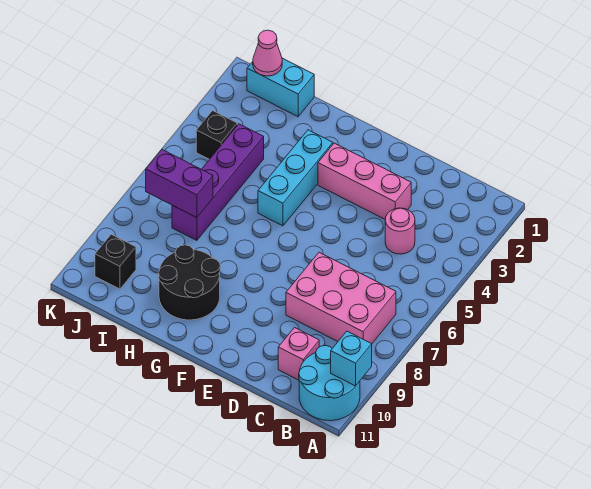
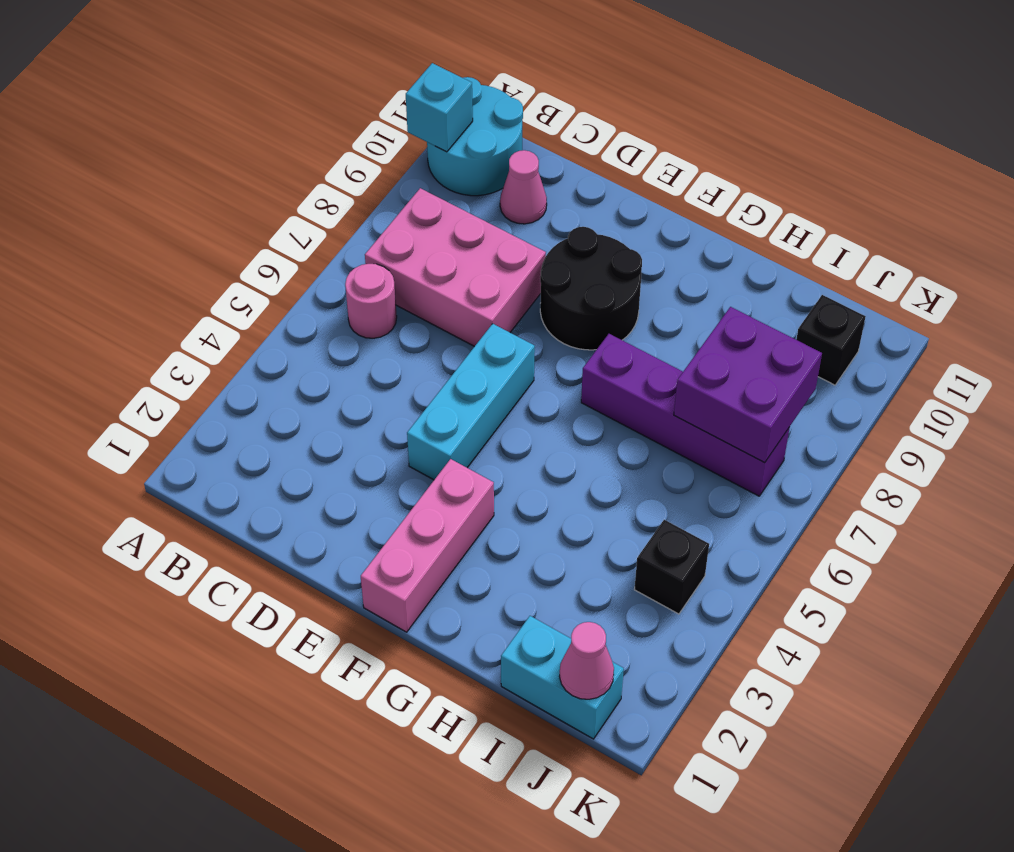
pink round brick C4 level 1 -> pink round brick B6 level 1
pink brick C10 level 1 -> pink cone C10 level 1
pink brick D3:F3 level 1 -> pink brick F1:F3 level 1
cyan brick G3:G5 level 1 -> cyan brick E4:E6 level 1
black round brick G9:H10 level 1 -> black round brick E8:F9 level 1
purple brick I4:I7 level 1 -> purple brick G7:J7 level 1
purple brick I7:J7 level 2 -> purple brick I7:J8 level 2

